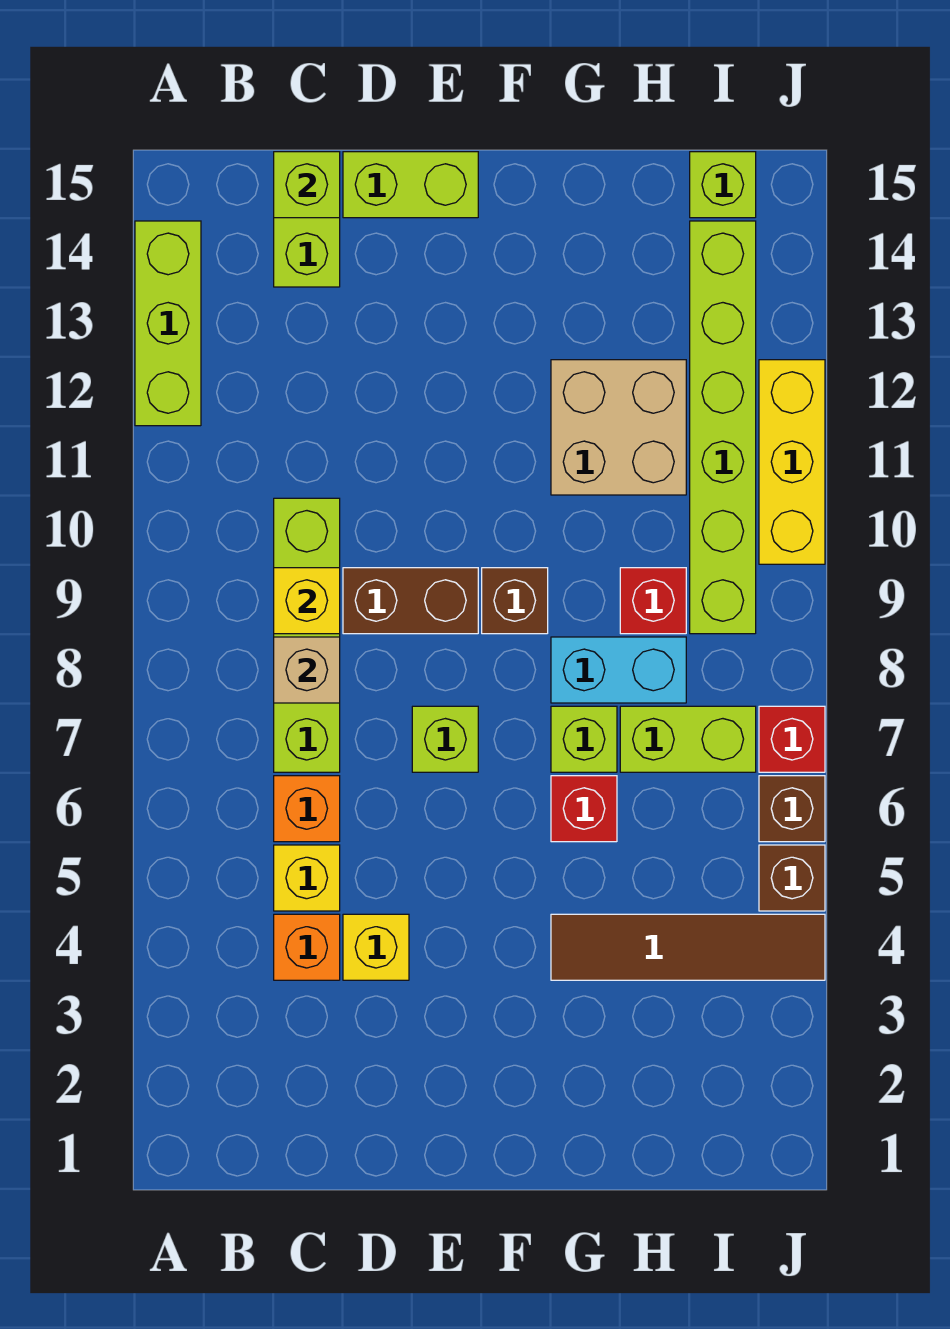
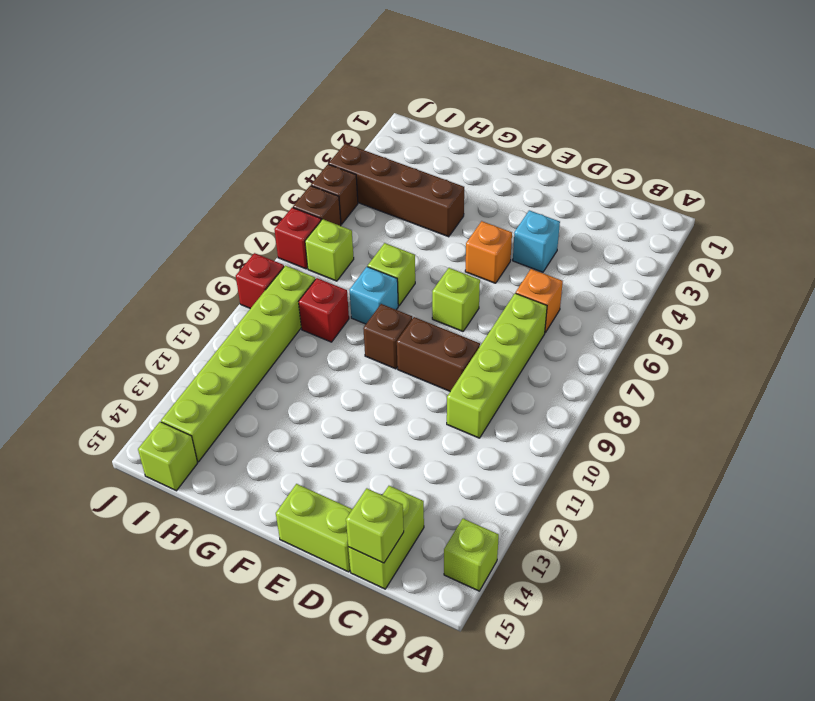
lime brick A12:A14 level 1 -> lime brick A14 level 1
orange brick C4 level 1 -> orange brick E5 level 1
yellow brick C5 level 1 -> none
tan brick C8 level 2 -> none
yellow brick C9 level 2 -> none
yellow brick D4 level 1 -> cyan brick D4 level 1
brown tile G4:J4 level 1 -> brown brick G4:J4 level 1
red brick G6 level 1 -> red brick J9 level 1
cyan brick G8:H8 level 1 -> cyan brick G8 level 1
tan brick G11:H12 level 1 -> none
lime brick H7:I7 level 1 -> lime brick I7 level 1
yellow brick J10:J12 level 1 -> none

